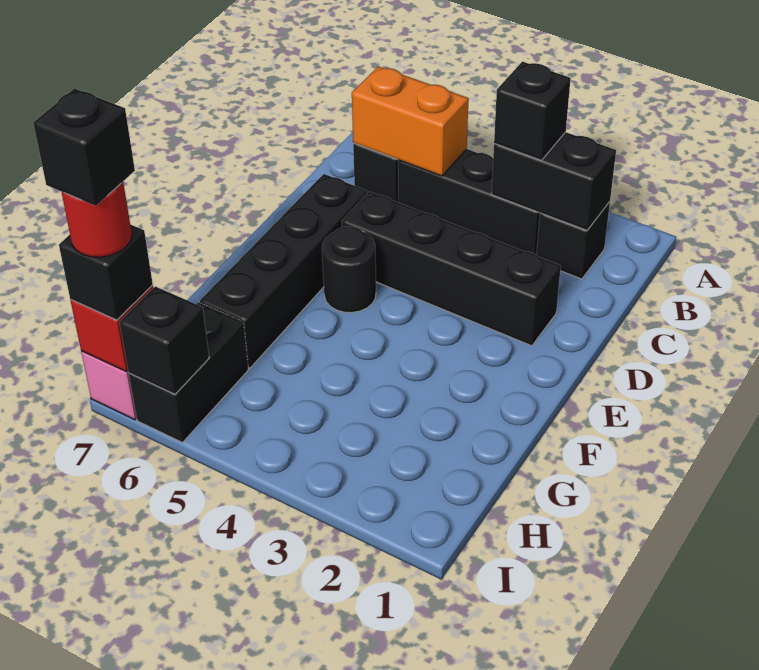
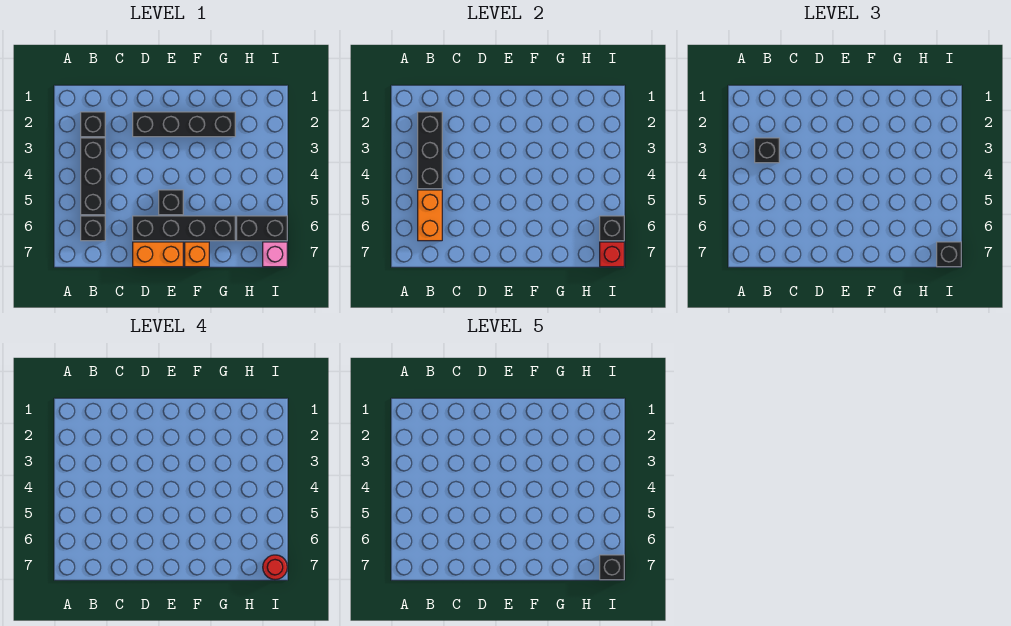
black brick B2:B3 level 2 -> black brick B2:B4 level 2
black brick D2:D5 level 1 -> black brick D2:G2 level 1
none -> orange brick D7:E7 level 1
black round brick E5 level 1 -> black brick E5 level 1
none -> orange brick F7 level 1

